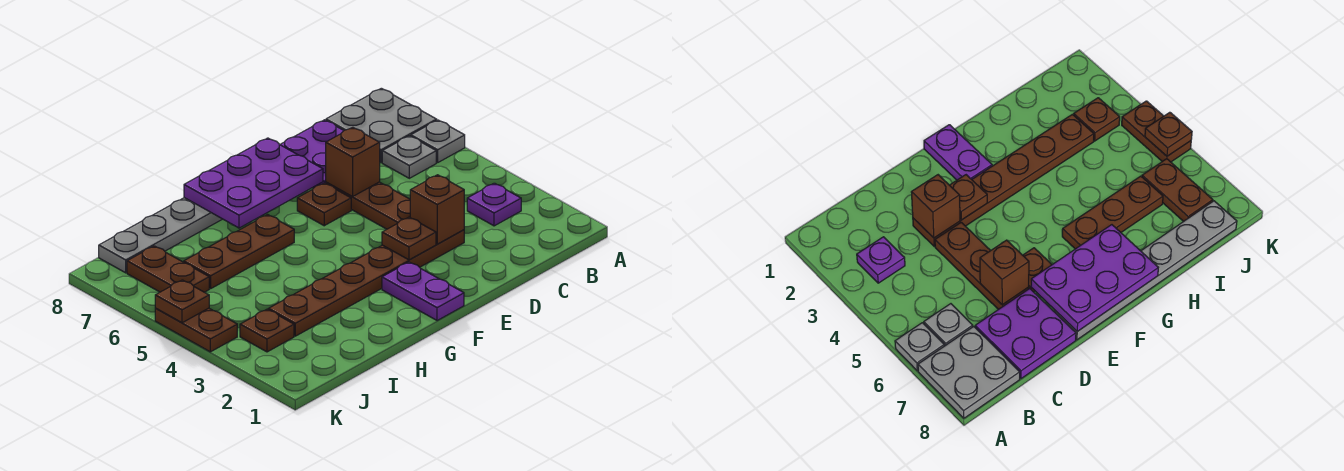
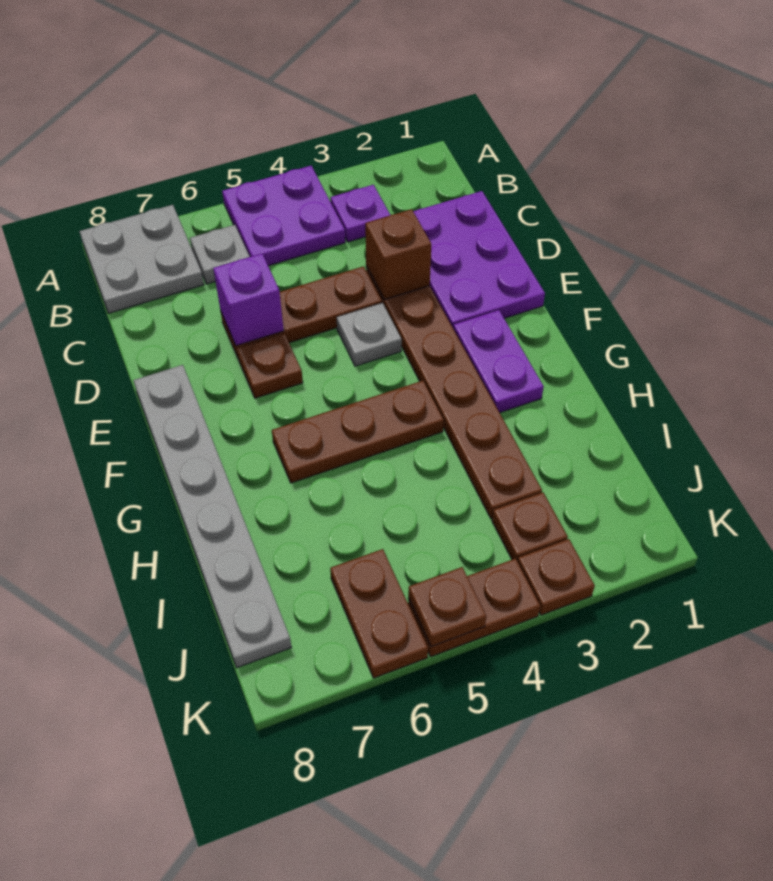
grey plate A6 level 1 -> grey plate E4 level 1
purple plate C7:D8 level 1 -> purple plate A4:B5 level 1
brown brick D6 level 2 -> purple brick D6 level 2
brown plate E3 level 2 -> brown plate K3 level 1
purple plate E7:G8 level 2 -> purple plate C1:E2 level 1
purple plate F1:F2 level 1 -> purple plate F2:G2 level 1
brown plate G6:I6 level 1 -> brown plate G4:G6 level 1
brown plate J6:J7 level 1 -> brown plate J6:K6 level 1

